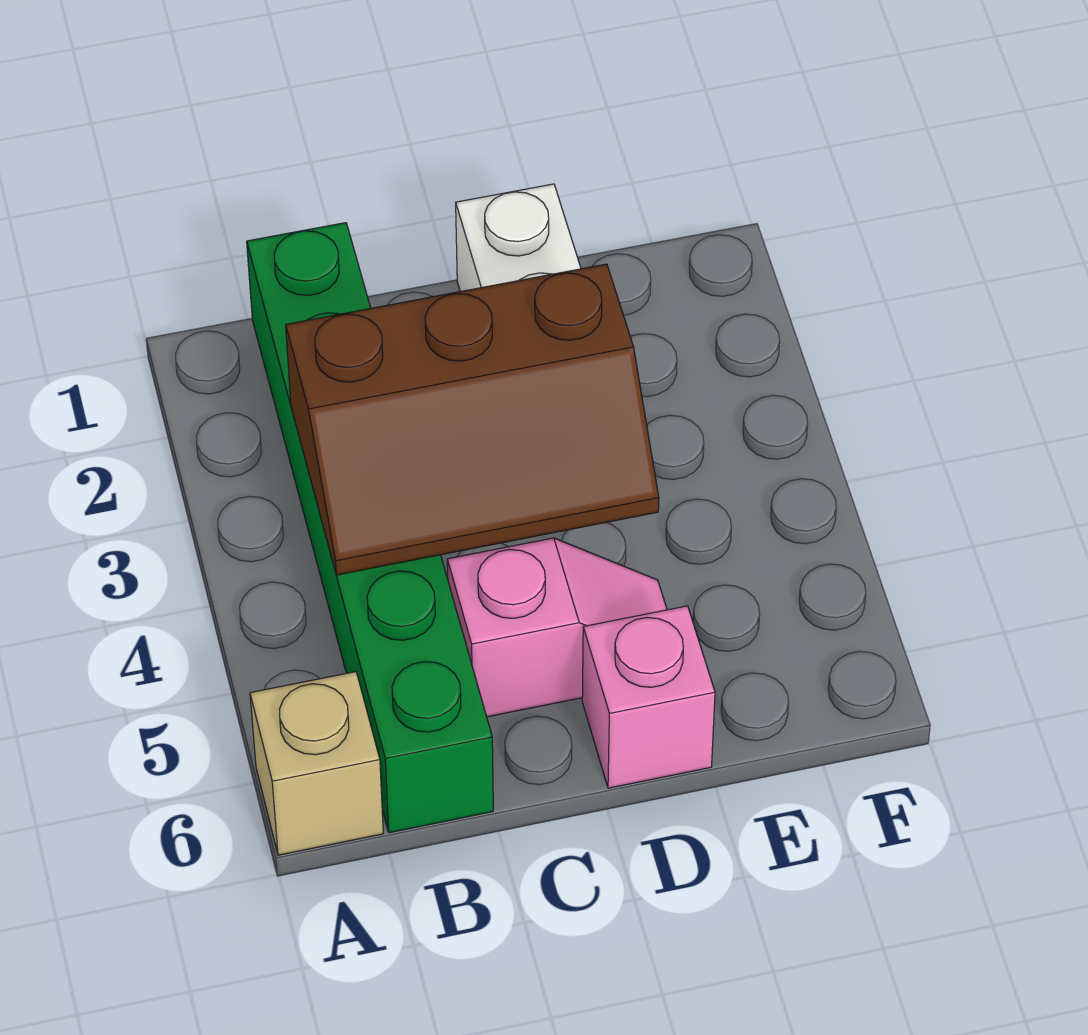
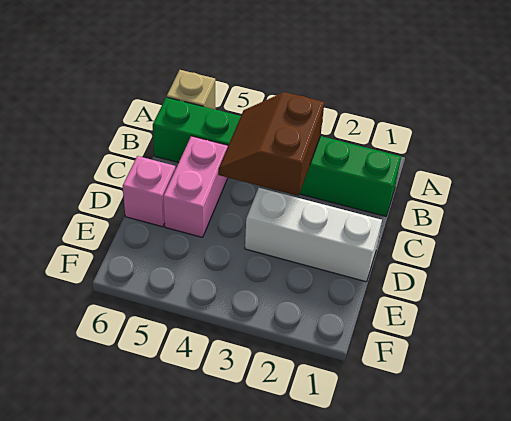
brown slope B3:D4 level 2 top 3 -> brown slope B3:C4 level 2 top 3
pink slope C5:D5 level 1 top C -> pink brick C5:D5 level 1

